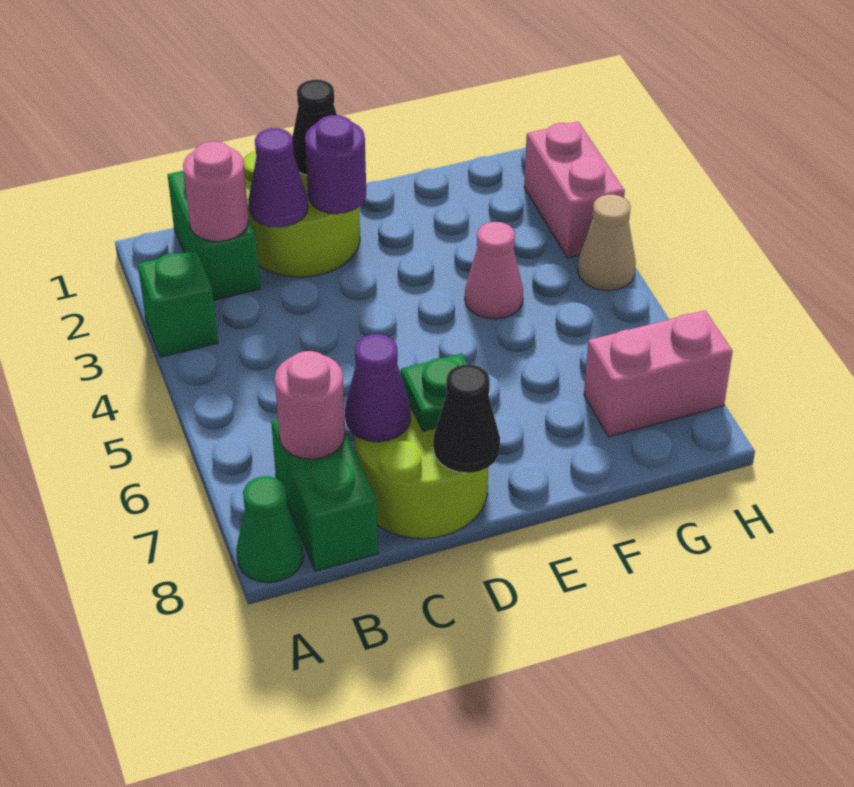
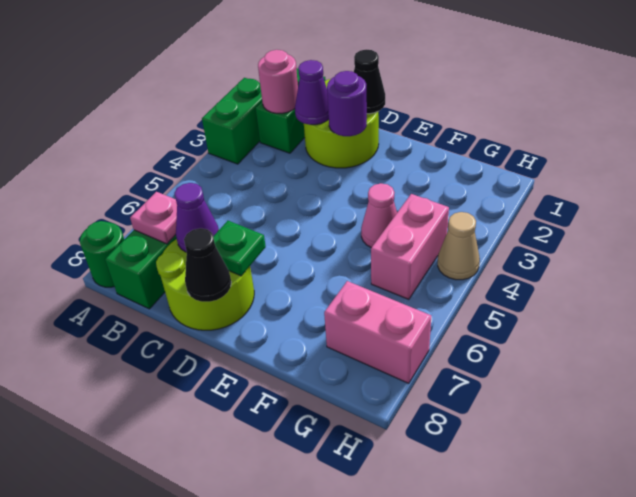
green brick A3 level 1 -> green brick A2:A3 level 1
green cone A8 level 1 -> green round brick A8 level 1
pink round brick B7 level 2 -> pink plate B7 level 2
pink brick H2:H3 level 1 -> pink brick G4:G5 level 1

